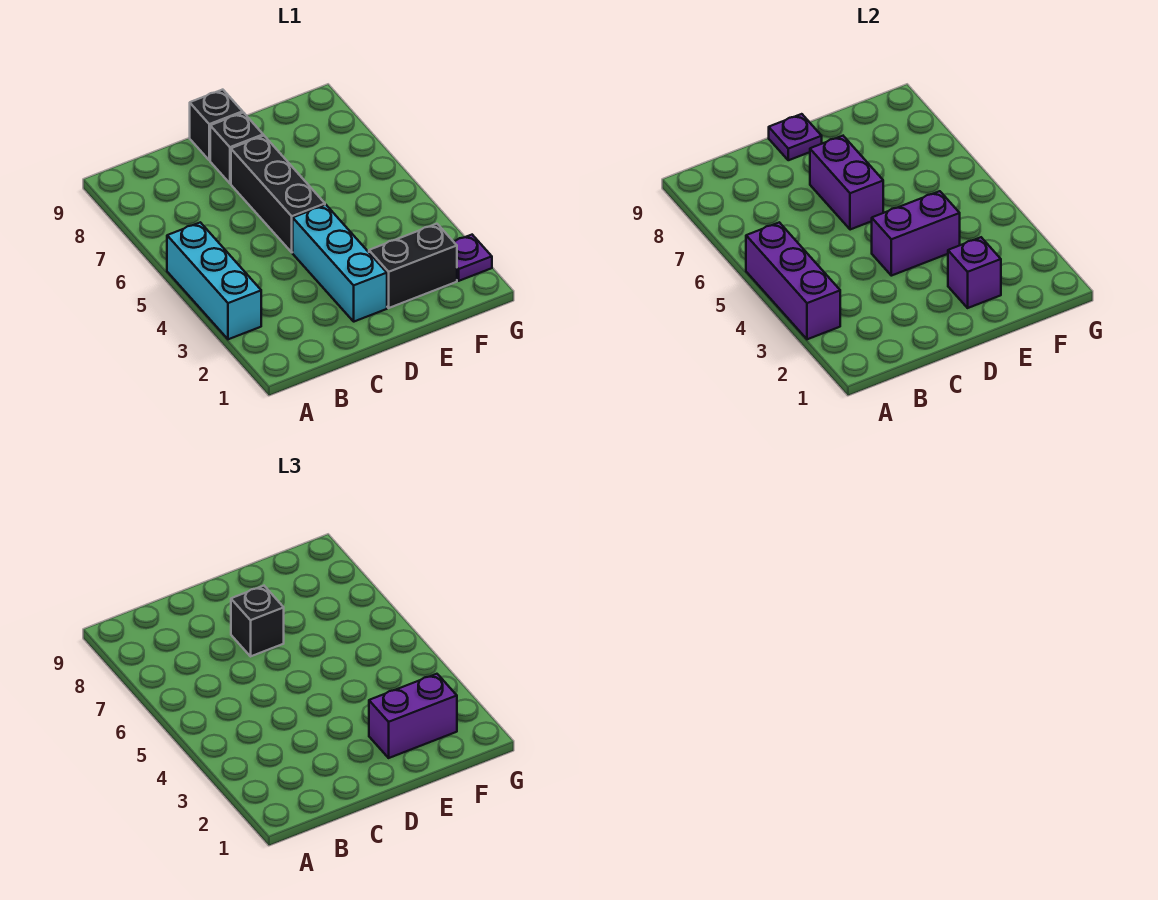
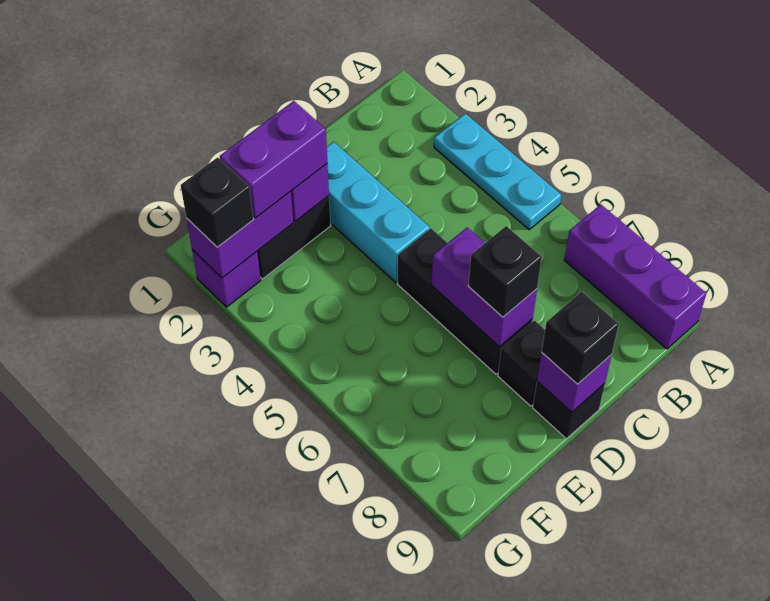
cyan brick A3:A5 level 1 -> cyan plate A3:A5 level 1
purple brick A3:A5 level 2 -> purple brick A7:A9 level 1
purple brick D4:E4 level 2 -> purple brick F2:G2 level 2
purple plate D9 level 2 -> purple brick D9 level 2
none -> black brick D9 level 3
purple plate G2 level 1 -> purple brick G2 level 1
none -> black brick G2 level 3

